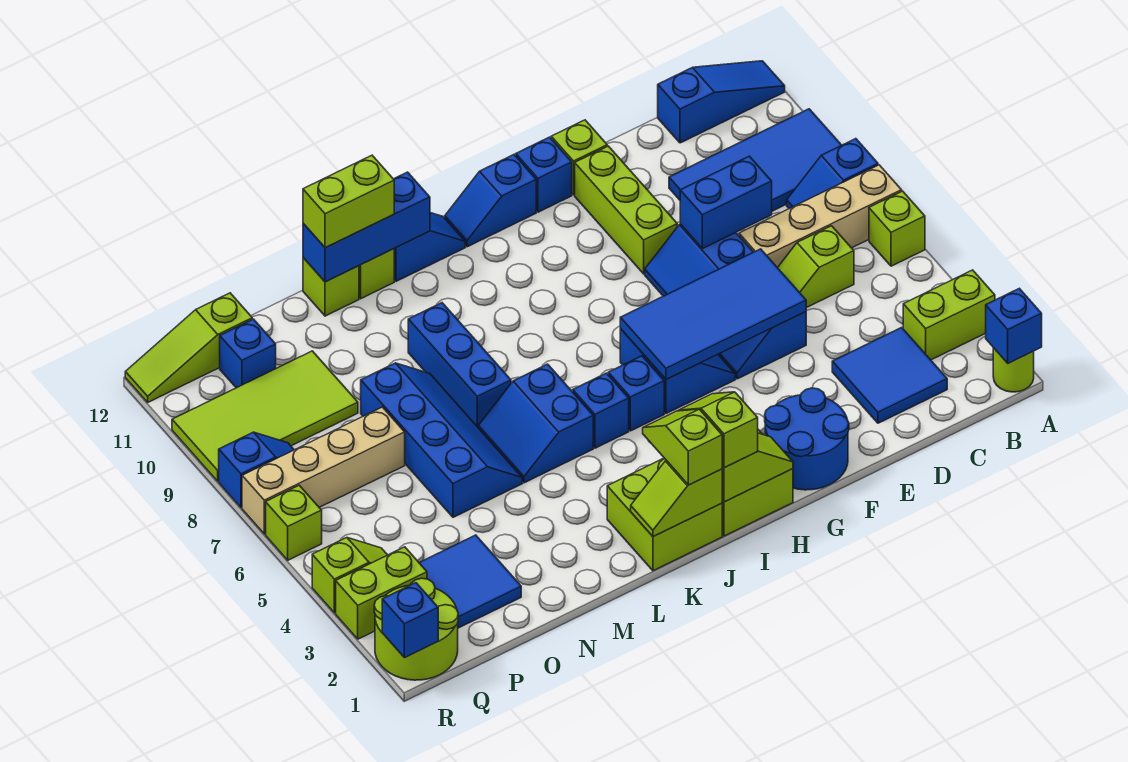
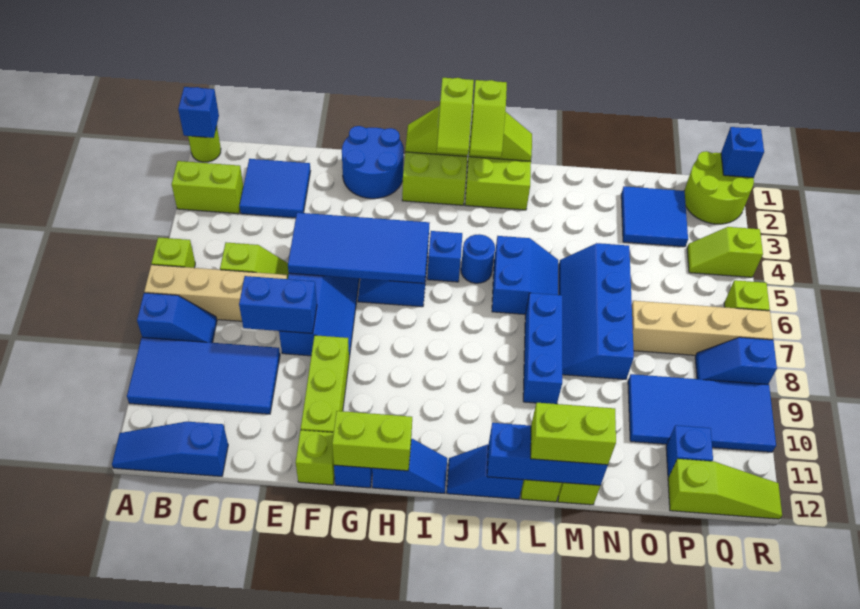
blue brick J5 level 1 -> blue round brick J5 level 1
lime tile O9:R10 level 1 -> blue tile O9:R10 level 1
lime brick Q3:R3 level 1 -> lime brick G12:H12 level 2

